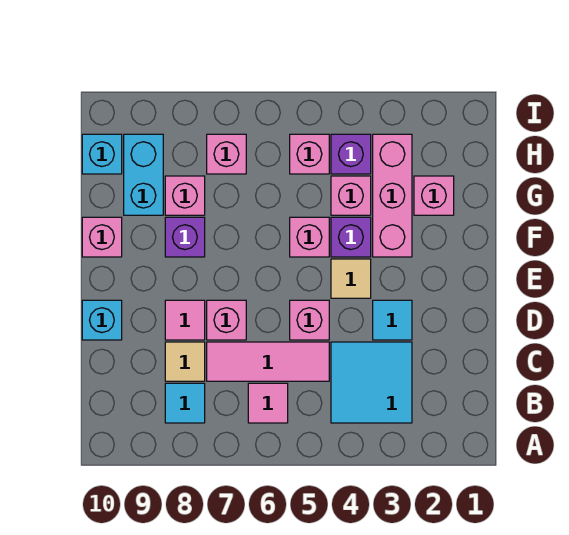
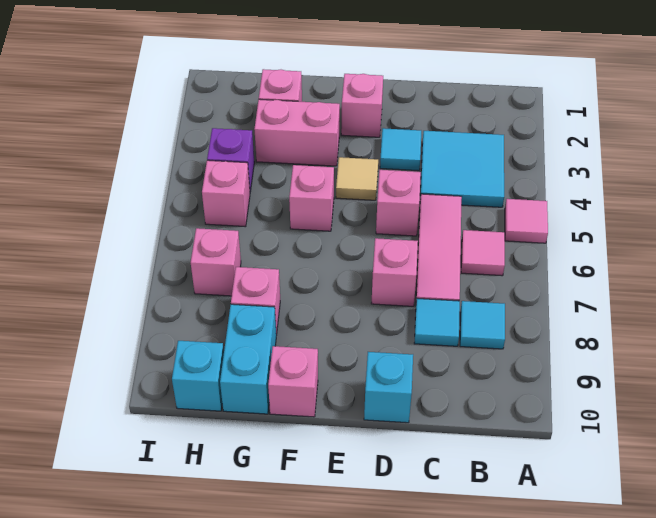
tan tile C8 level 1 -> cyan tile C8 level 1
pink tile D8 level 1 -> pink tile A5 level 1
pink brick F3:H3 level 1 -> pink brick F3:G3 level 1
purple brick F4 level 1 -> none
purple brick F8 level 1 -> none
pink brick G4 level 1 -> pink brick E2 level 1
cyan brick G9:H9 level 1 -> cyan brick G9:G10 level 1

